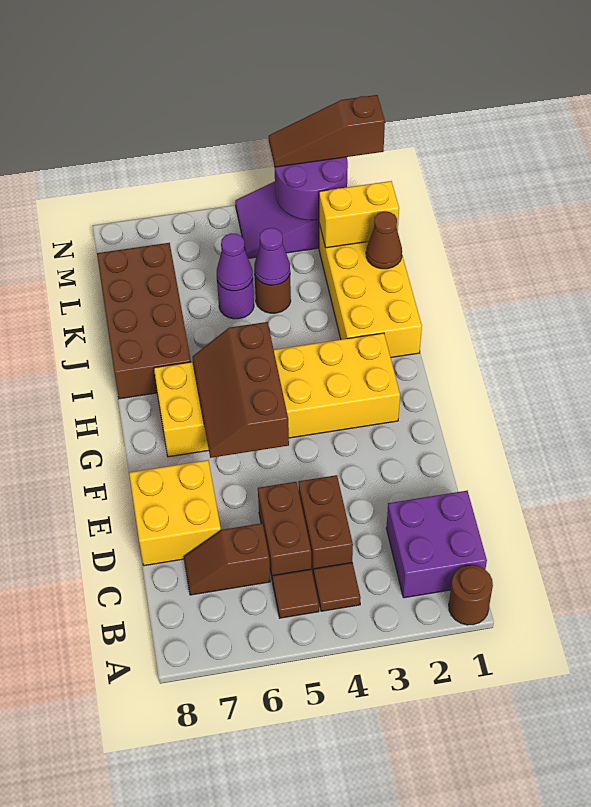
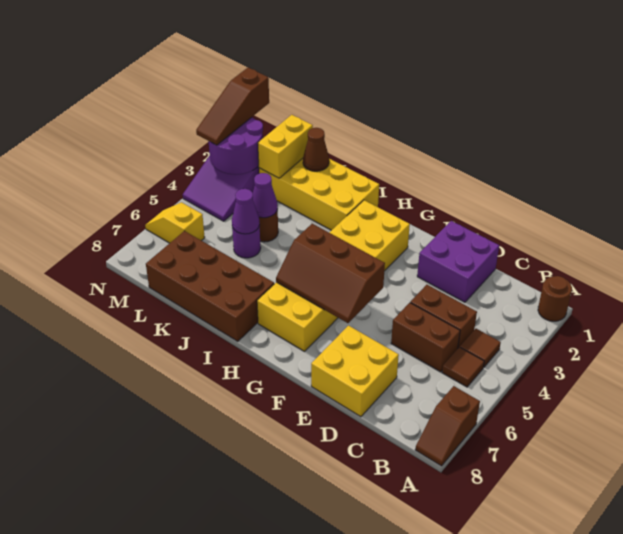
purple brick B1:C2 level 1 -> purple brick D1:E2 level 1
brown slope C6:C7 level 1 top 6 -> brown slope A7:A8 level 1 top 7
none -> yellow slope M6:N6 level 1 top M

